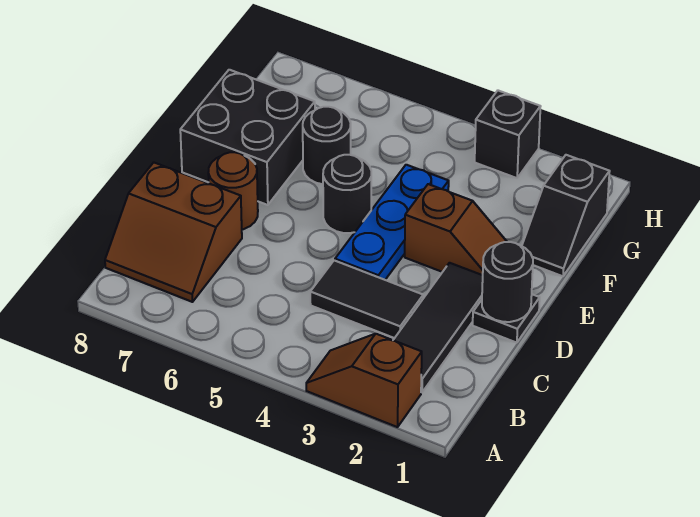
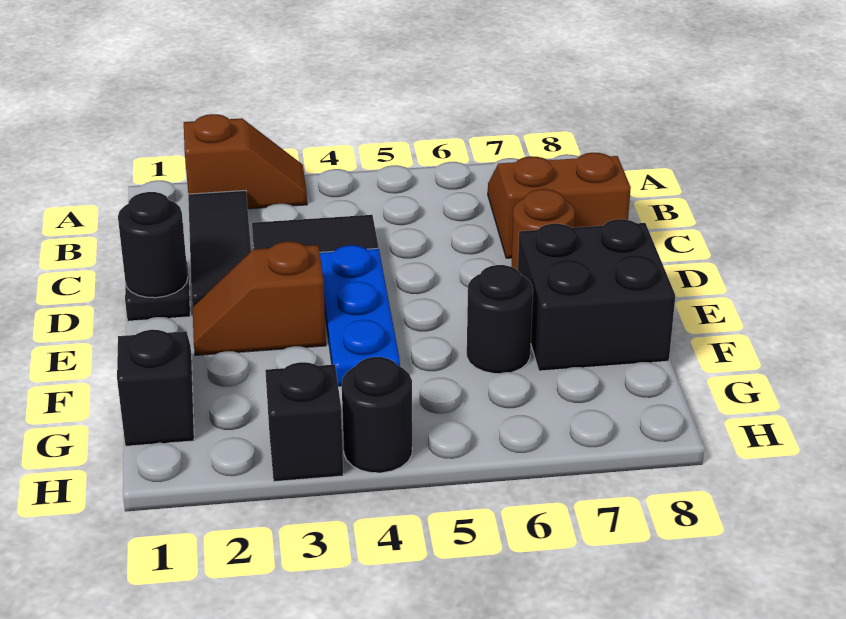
black round brick E5 level 1 -> black round brick H4 level 1

